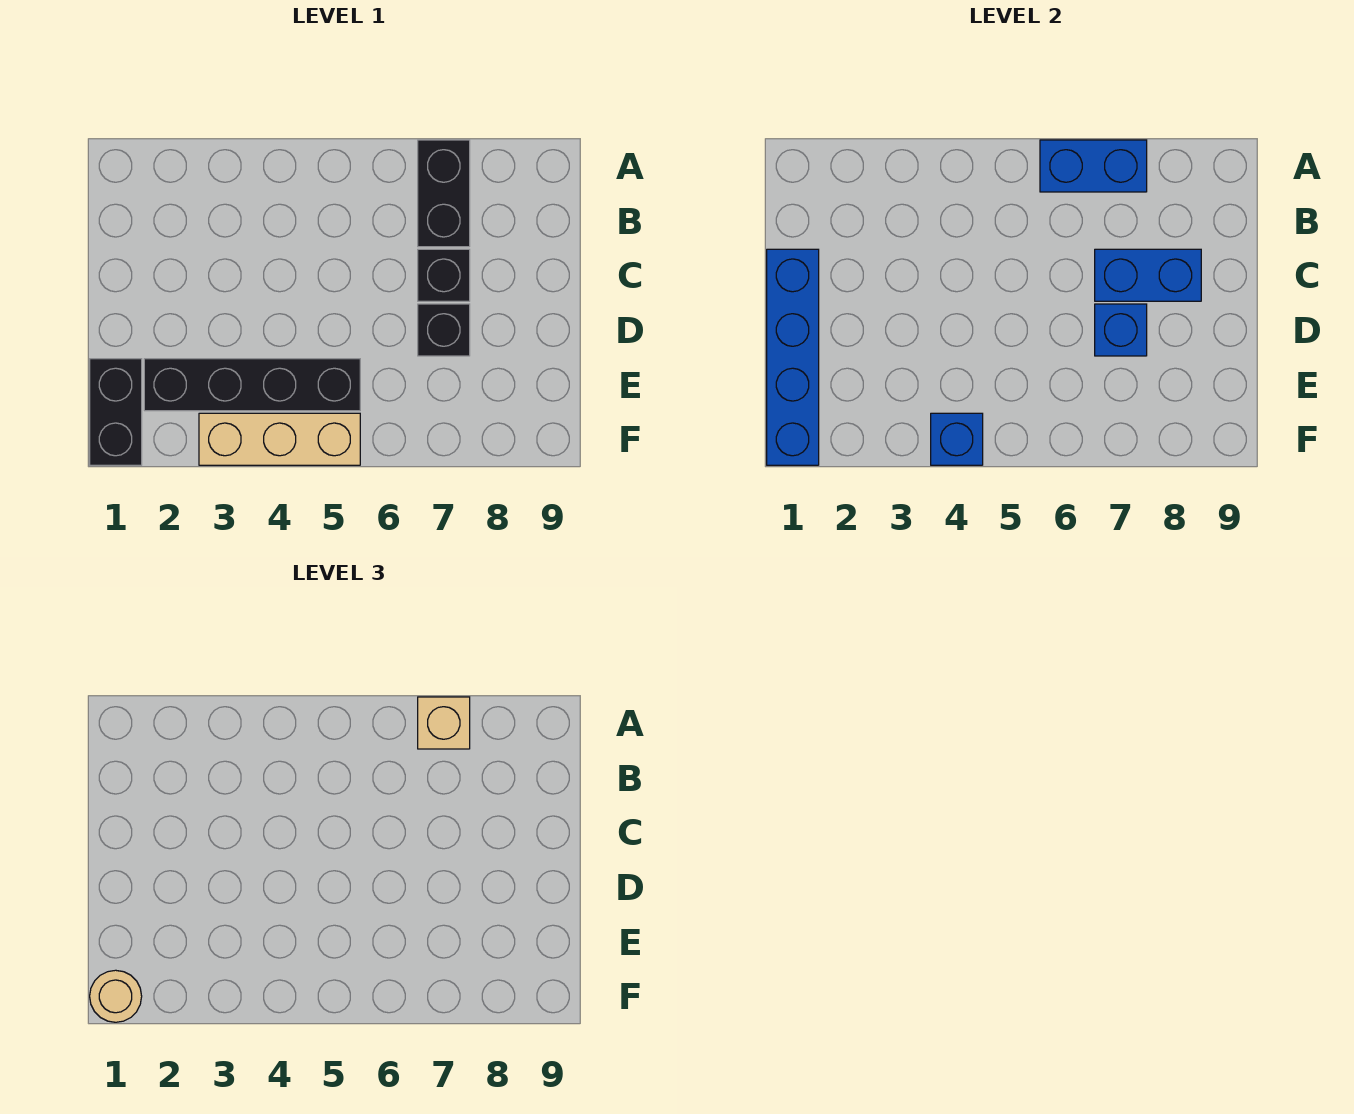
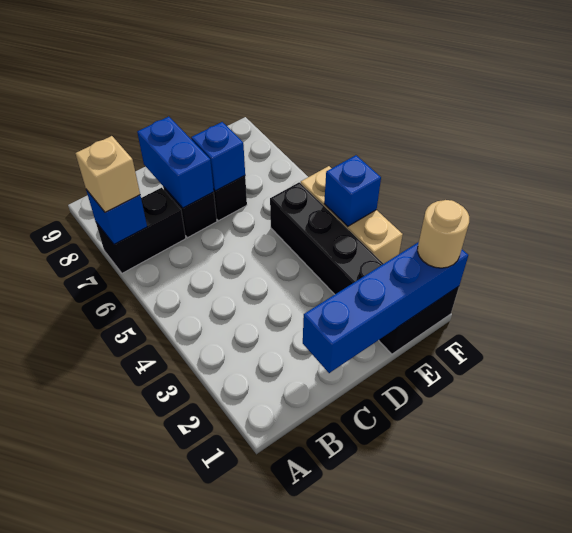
blue brick A6:A7 level 2 -> blue brick A7 level 2

